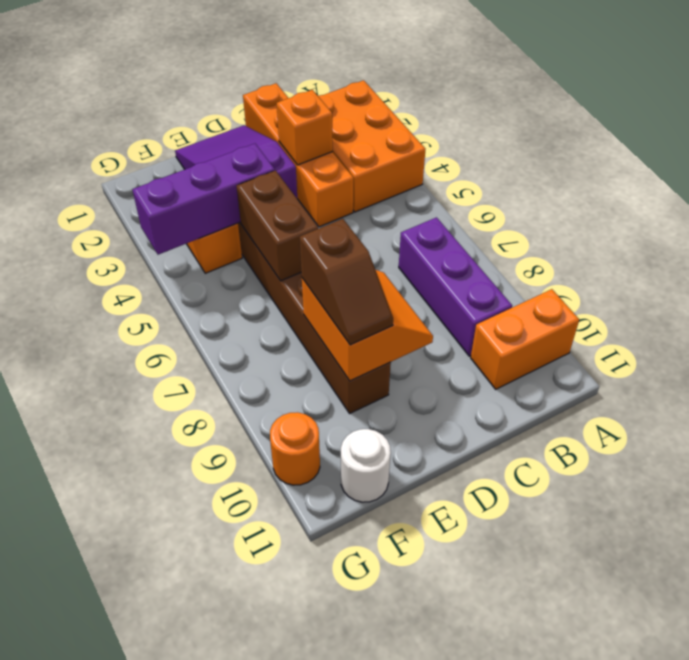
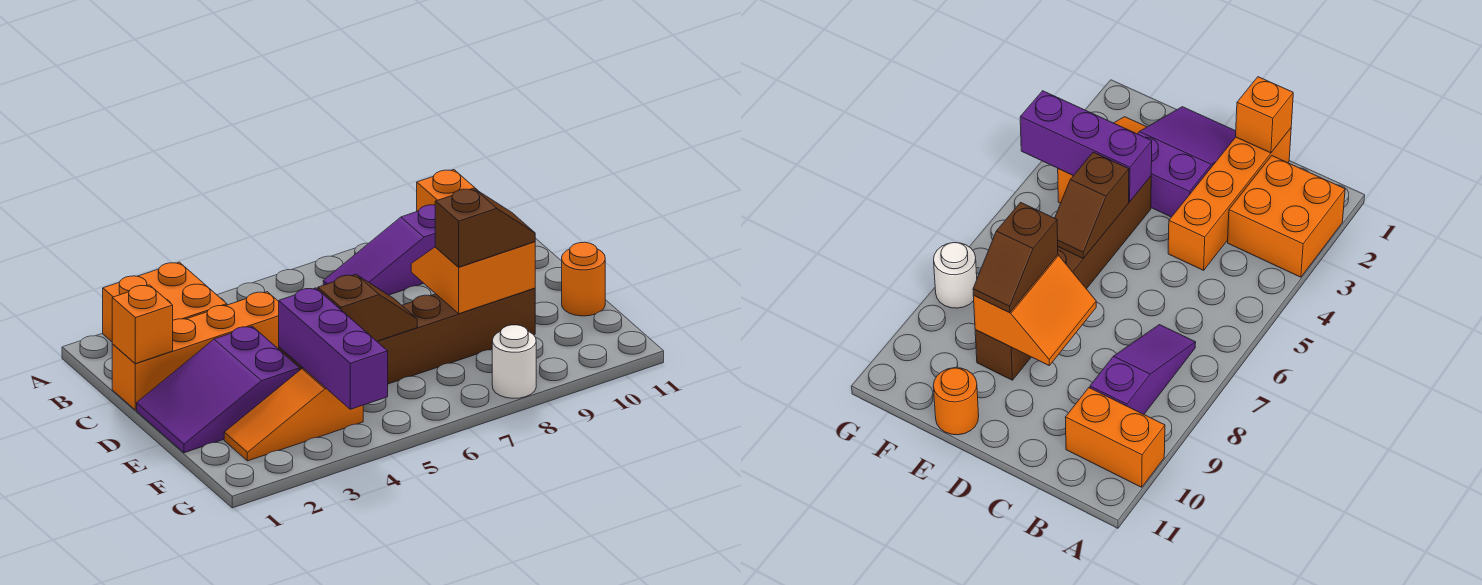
orange brick A2:B4 level 1 -> orange brick A2:B3 level 1
purple brick B7:B9 level 1 -> purple slope B7:B9 level 1 top 9
orange brick C3 level 2 -> orange brick C1 level 2
brown brick E5:E6 level 2 -> brown slope E5:E6 level 2 top 5
white round brick F11 level 1 -> white round brick G8 level 1
orange round brick G10 level 1 -> orange round brick E11 level 1

